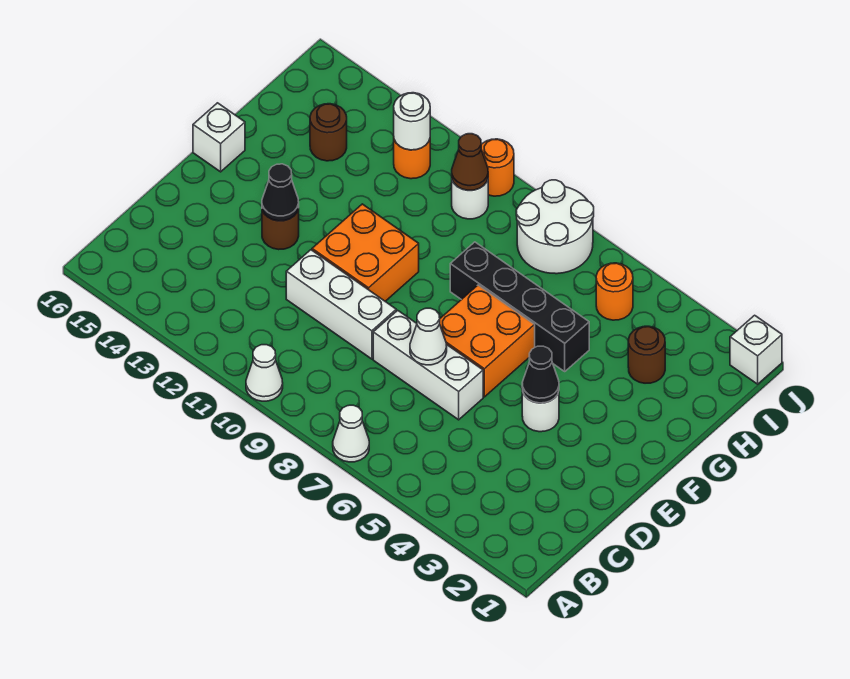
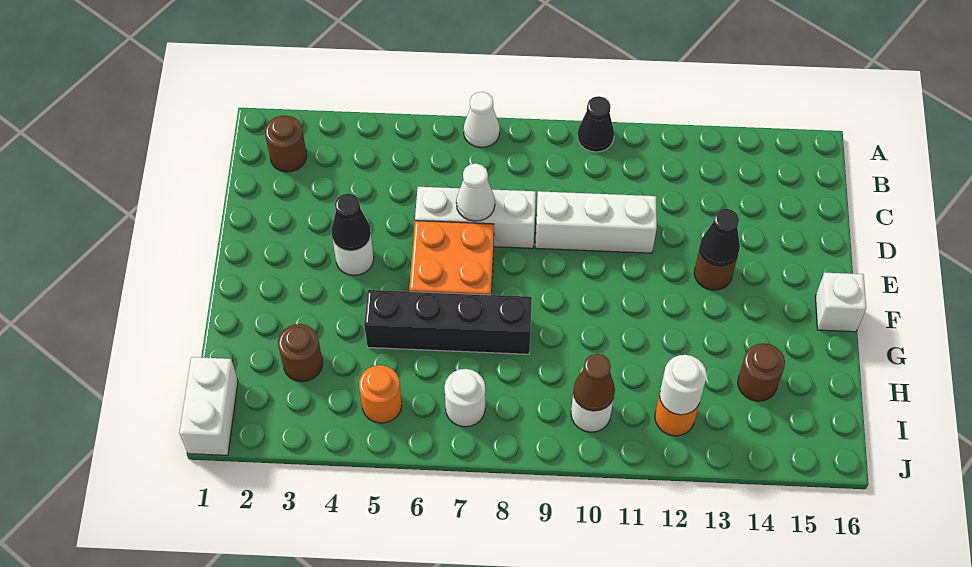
white cone A10 level 1 -> black cone A10 level 1
none -> brown round brick B2 level 1
orange brick E10:F11 level 1 -> none
white round brick I7:J8 level 1 -> white round brick I7 level 1
white brick J1 level 1 -> white brick I1:J1 level 1
orange round brick J10 level 1 -> none

